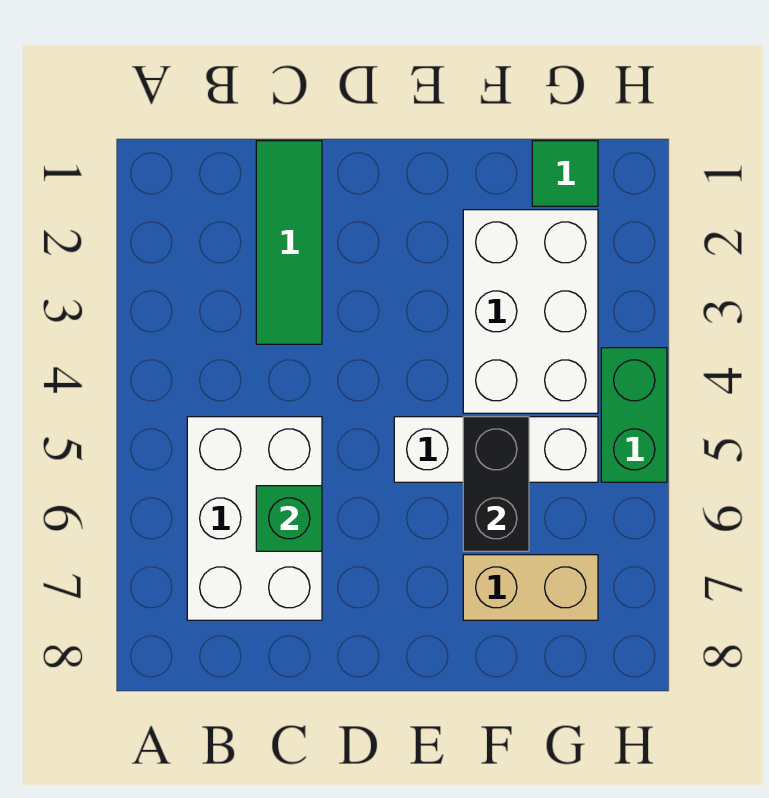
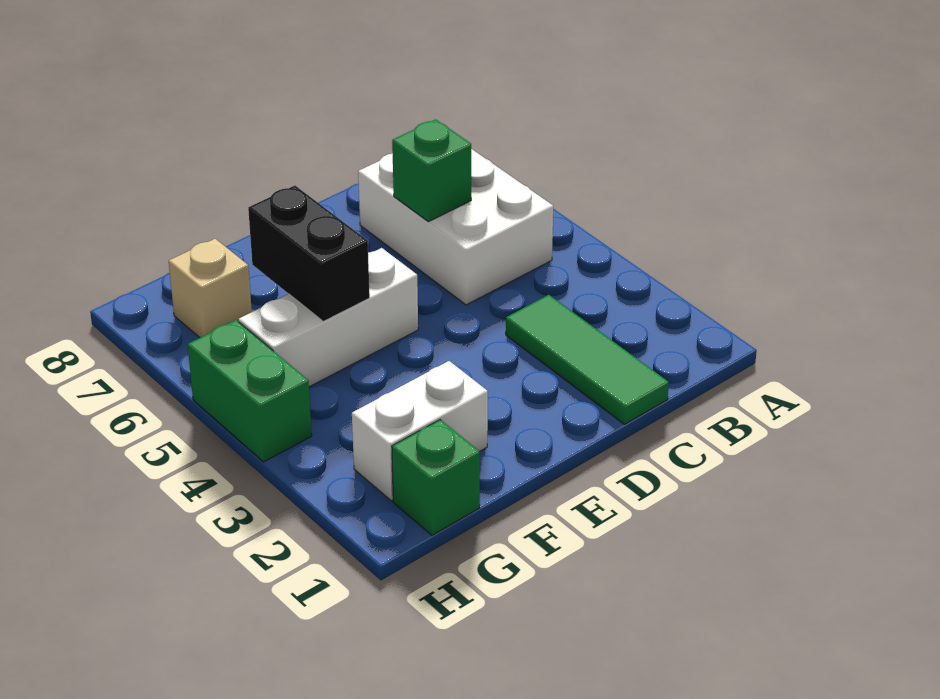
white brick F2:G4 level 1 -> white brick F2:G2 level 1
tan brick F7:G7 level 1 -> tan brick G7 level 1
green tile G1 level 1 -> green brick G1 level 1

